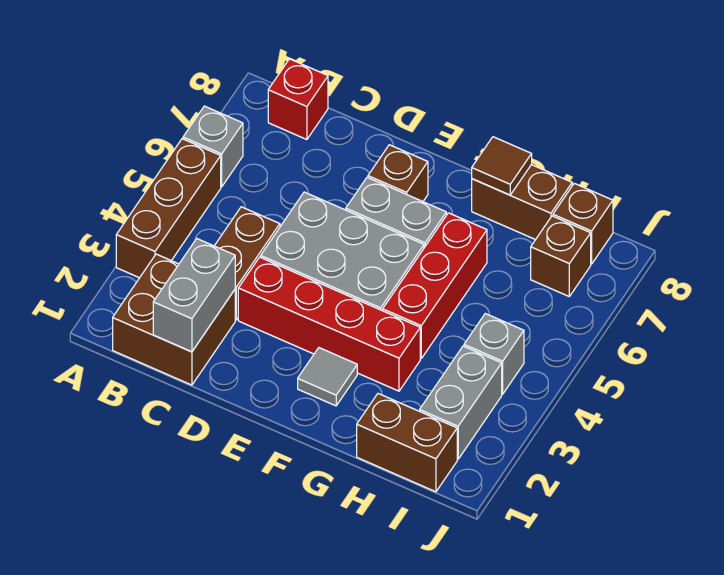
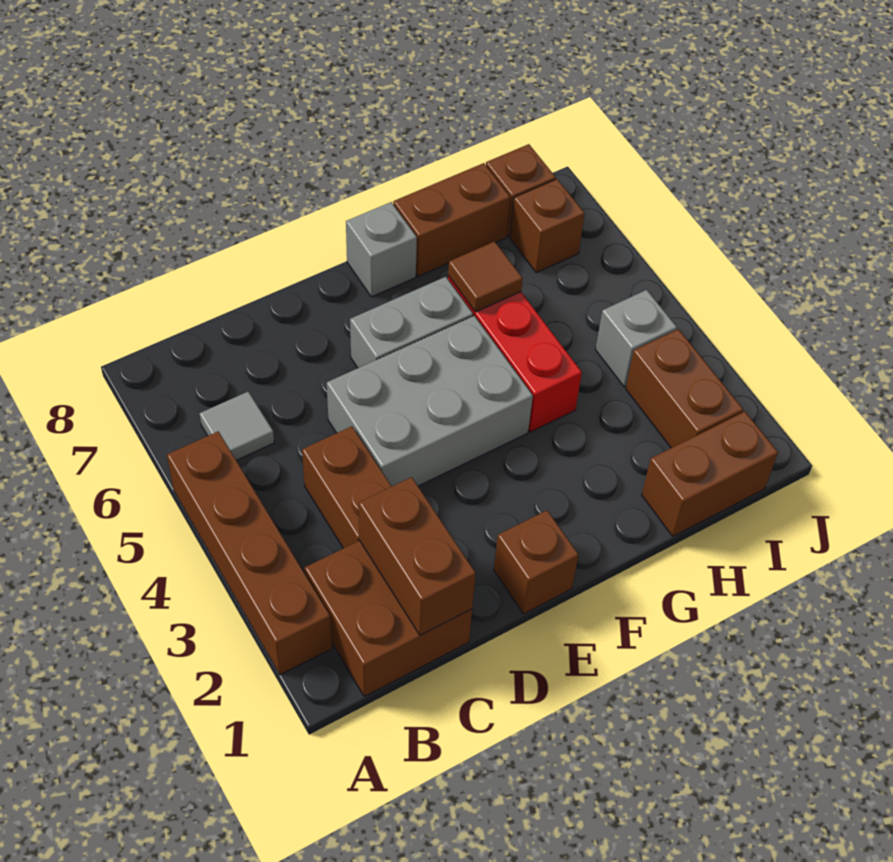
brown brick A3:A5 level 1 -> brown brick A2:A5 level 1
grey brick A6 level 1 -> grey brick F8 level 1
red brick B8 level 1 -> none
grey brick C1:C2 level 2 -> brown brick C1:C2 level 2
red brick D3:G3 level 1 -> none
brown brick E7 level 1 -> brown brick E1 level 1
grey tile F2 level 1 -> grey tile B6 level 1
brown tile G8 level 2 -> brown tile G6 level 2
grey brick I2:I3 level 1 -> brown brick I2:I3 level 1

